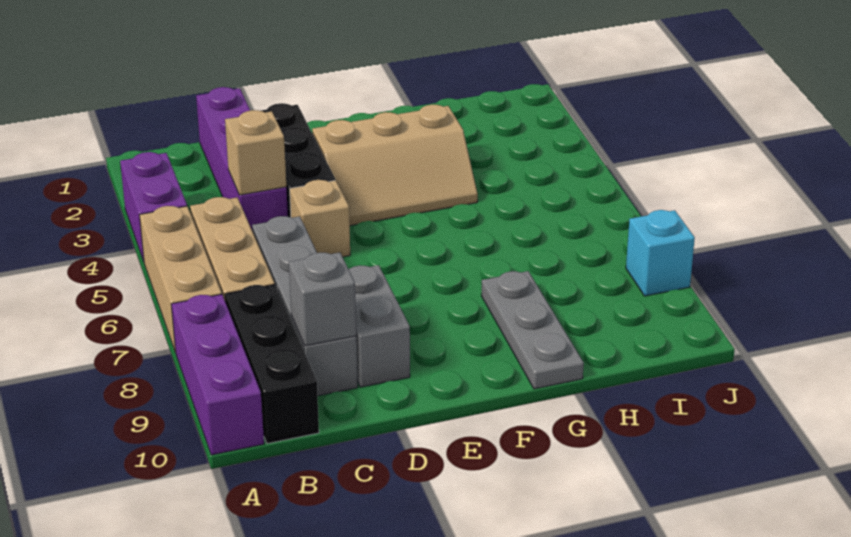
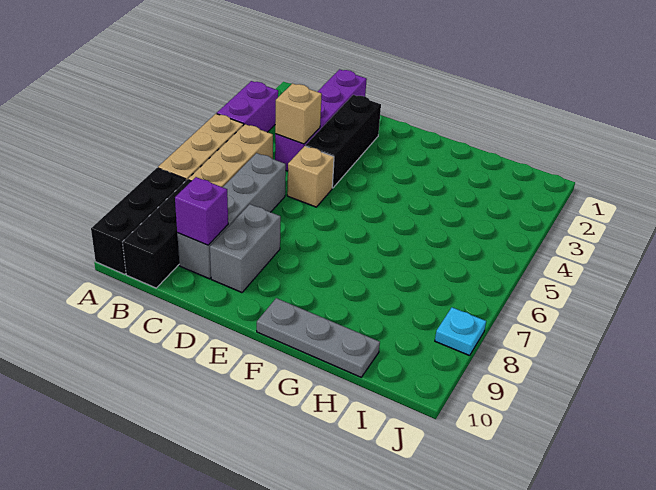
purple brick A8:A10 level 1 -> black brick A8:A10 level 1
grey brick C9 level 2 -> purple brick C9 level 2
tan slope E3:G4 level 1 top 3 -> none
grey plate G8:G10 level 1 -> grey plate F10:H10 level 1
cyan brick J8 level 1 -> cyan plate J8 level 1

